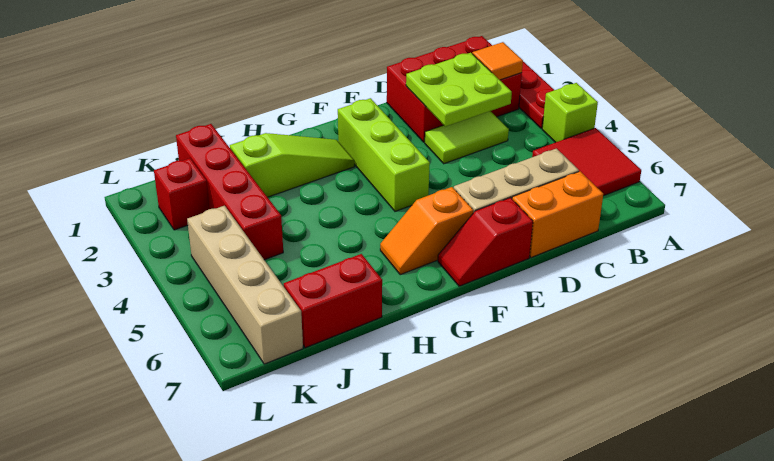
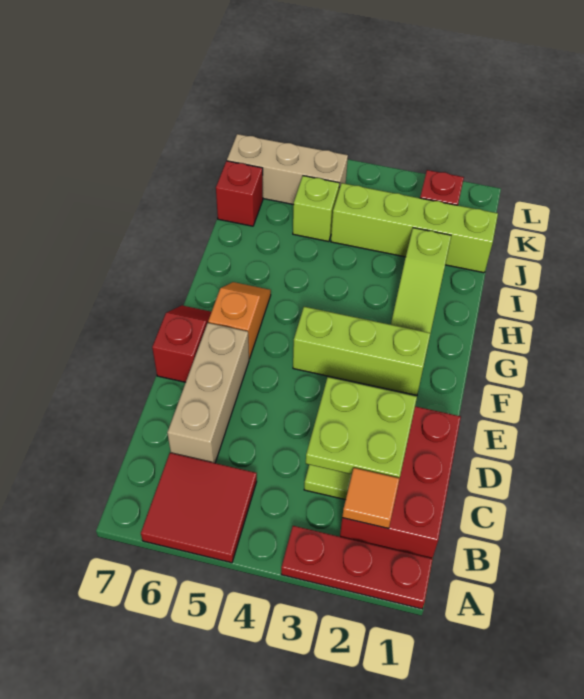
lime brick A4 level 1 -> lime brick J5 level 1
orange brick C7:D7 level 1 -> none
red brick I7:J7 level 1 -> red brick J7 level 1
red brick J1:J4 level 1 -> lime brick J1:J4 level 1
tan brick K4:K7 level 1 -> tan brick K5:K7 level 1

